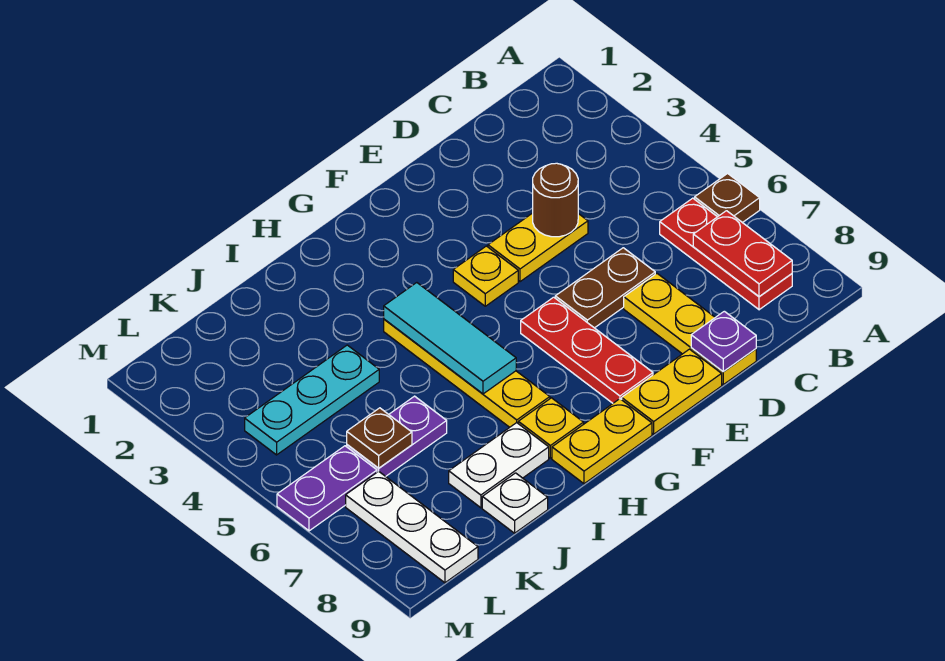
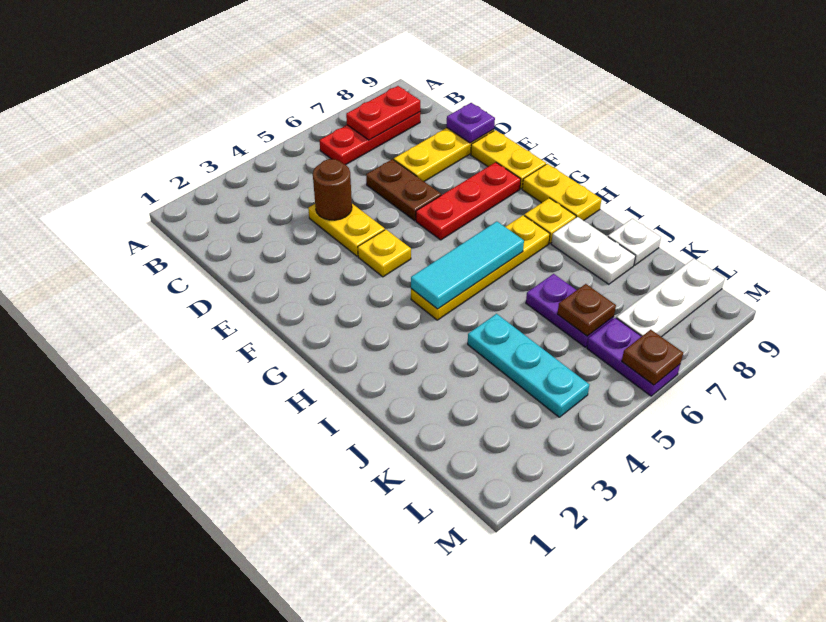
brown plate A6 level 1 -> brown plate M6 level 2

